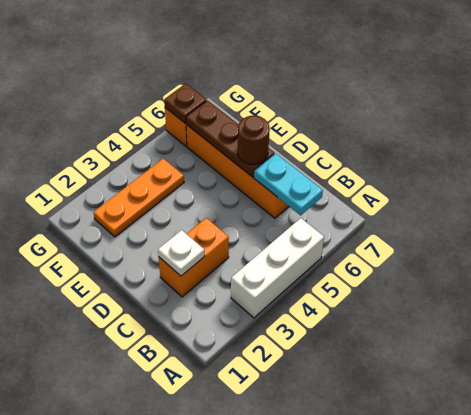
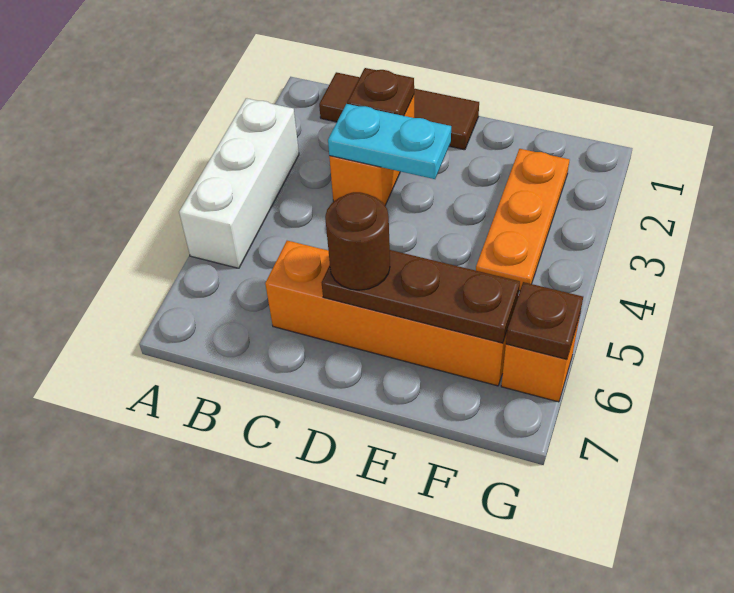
none -> brown tile B1:D1 level 1
cyan plate B6:C6 level 2 -> cyan plate C3:D3 level 2
white plate C2 level 2 -> brown plate C2 level 2

